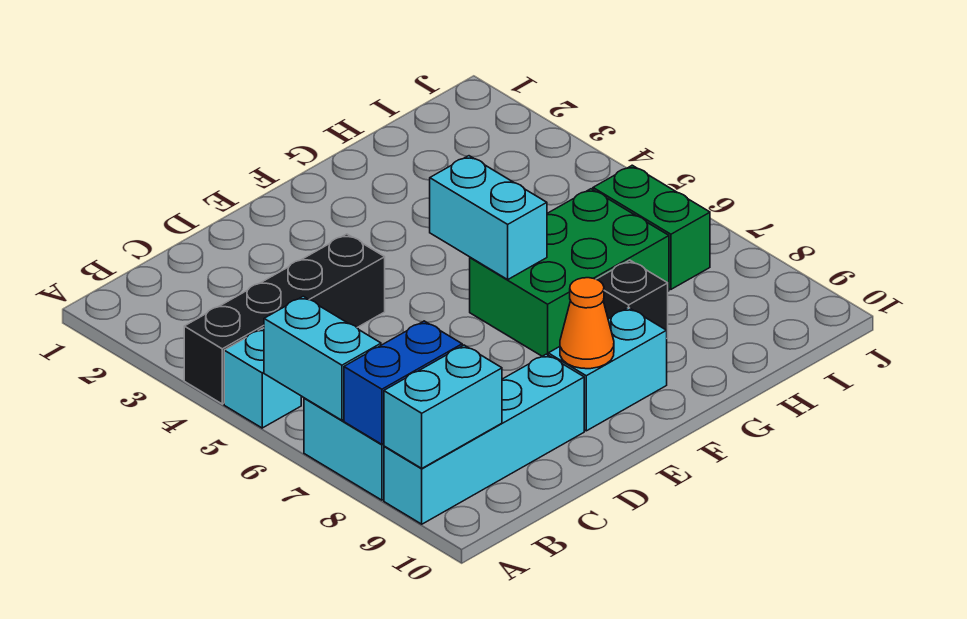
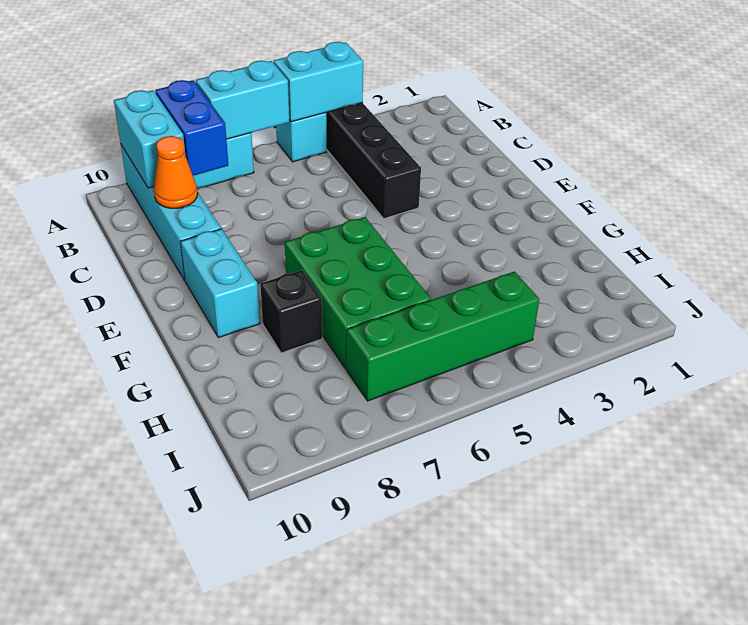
orange cone E9 level 2 -> orange cone C9 level 2
cyan brick F5:F6 level 2 -> cyan brick A4:A5 level 2
green brick I6:I7 level 1 -> green brick I4:I7 level 1

